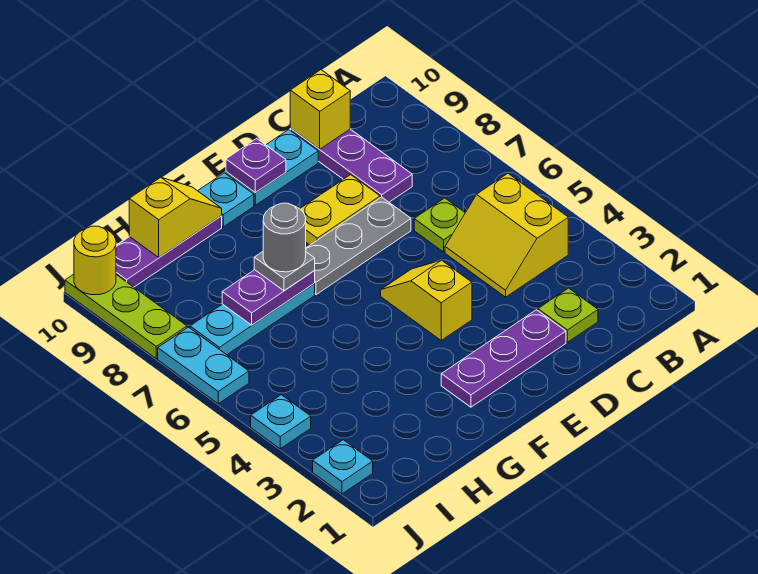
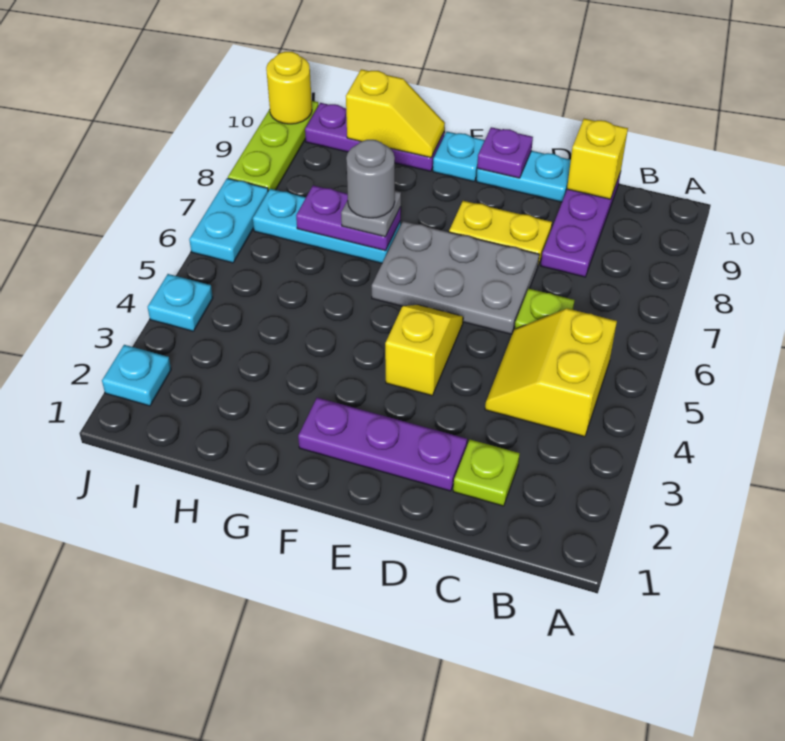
grey plate D7:F7 level 1 -> grey plate D6:F7 level 1

